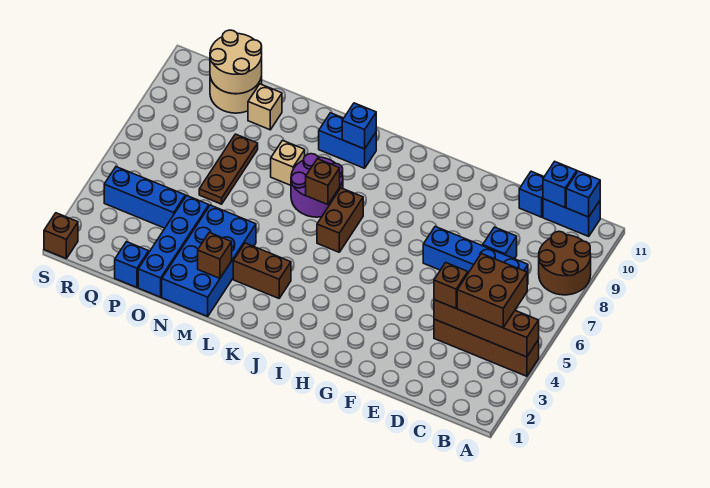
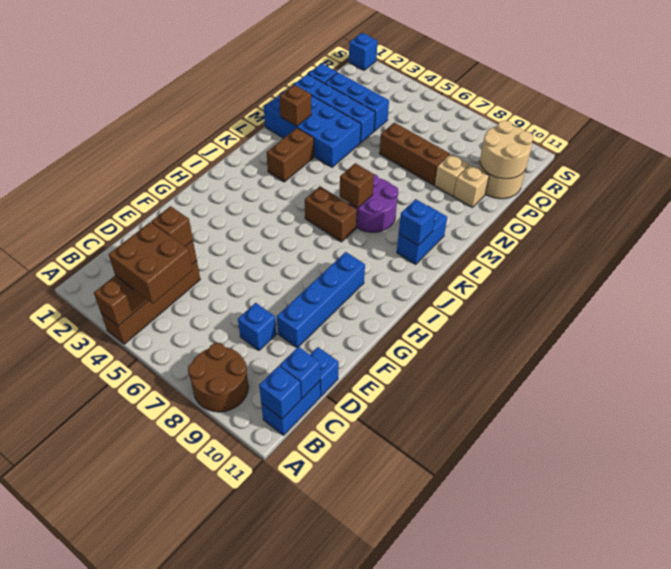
blue brick C7:F7 level 1 -> blue brick E9:H9 level 1
tan brick M8 level 1 -> tan brick O9 level 1
brown plate O6:O8 level 1 -> brown brick O6:O8 level 1
blue brick P4:R4 level 1 -> blue brick P2:P4 level 1
brown brick S1 level 1 -> blue brick S1 level 1

